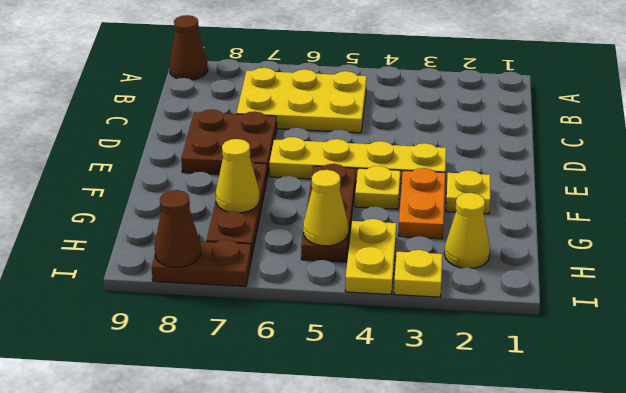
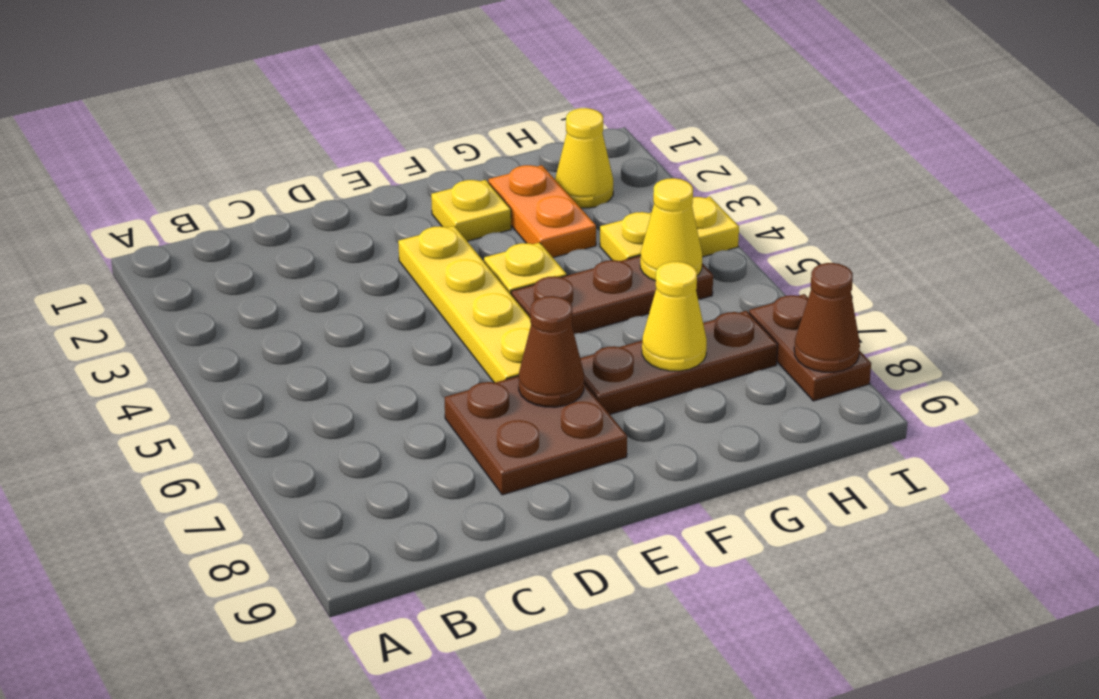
brown cone A9 level 1 -> brown cone E7 level 2
yellow plate B5:C7 level 1 -> none
orange plate F3:G3 level 1 -> orange plate G2:G3 level 1
yellow plate I3 level 1 -> none

